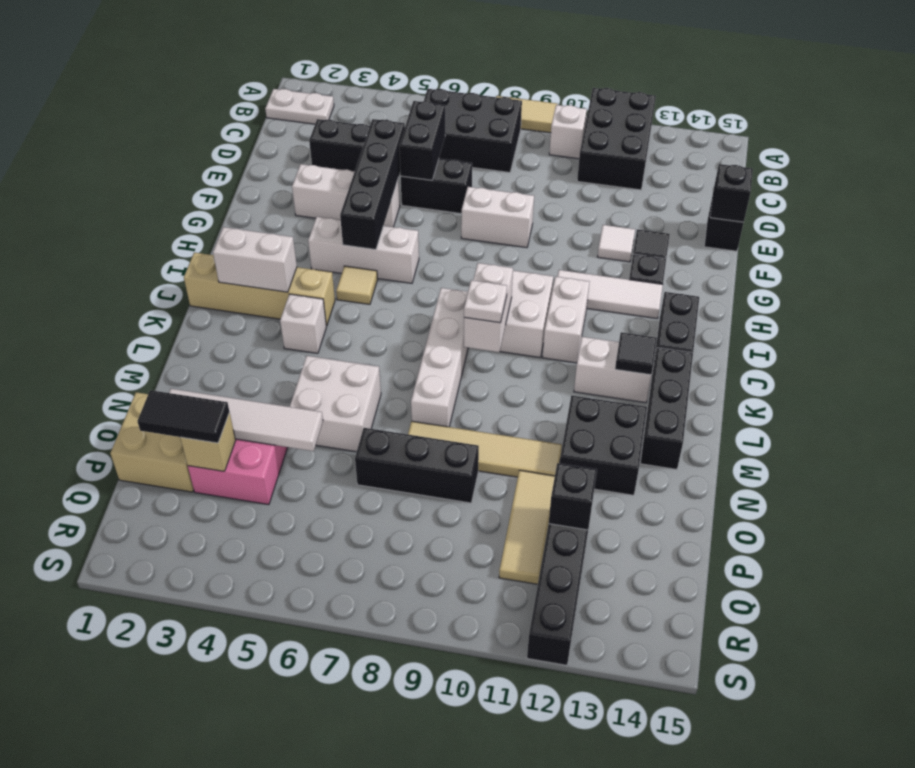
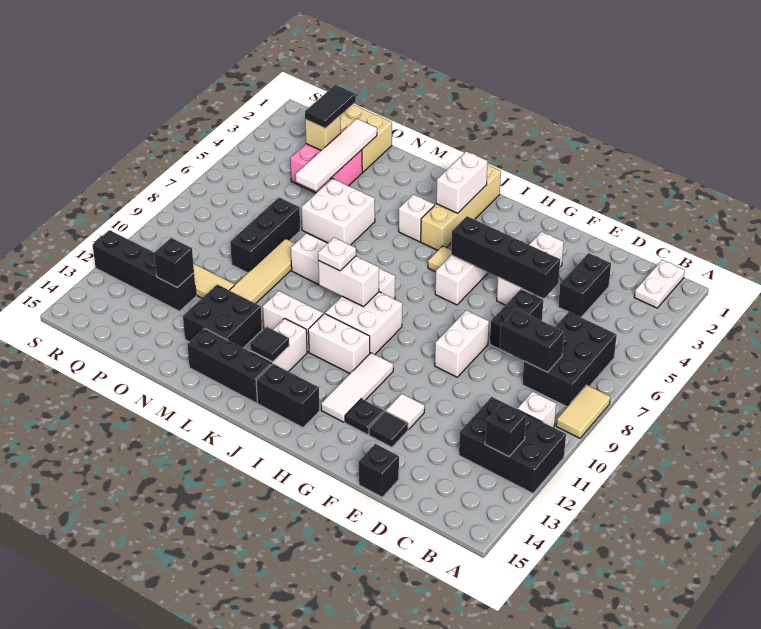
black brick D6:E6 level 2 -> black brick C8:D8 level 2
black brick E15 level 2 -> black brick B12 level 2
none -> white brick K11:L11 level 1

